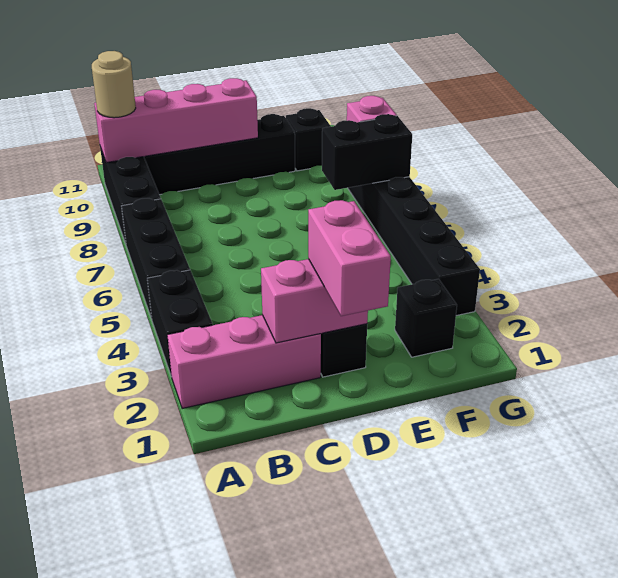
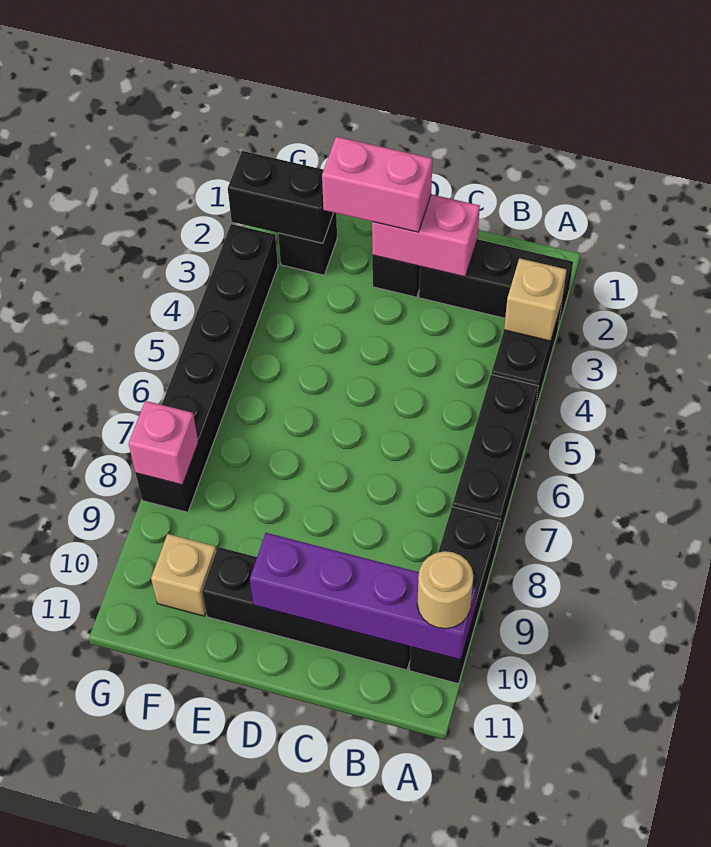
pink brick A2:C2 level 1 -> black brick A2:C2 level 1
none -> tan brick A3 level 2
pink brick A10:D10 level 2 -> purple brick A10:D10 level 2
pink brick D1:D2 level 3 -> pink brick D2:E2 level 3
black brick F7:G7 level 2 -> black brick F2:G2 level 2
black brick F10 level 1 -> tan brick F10 level 1

